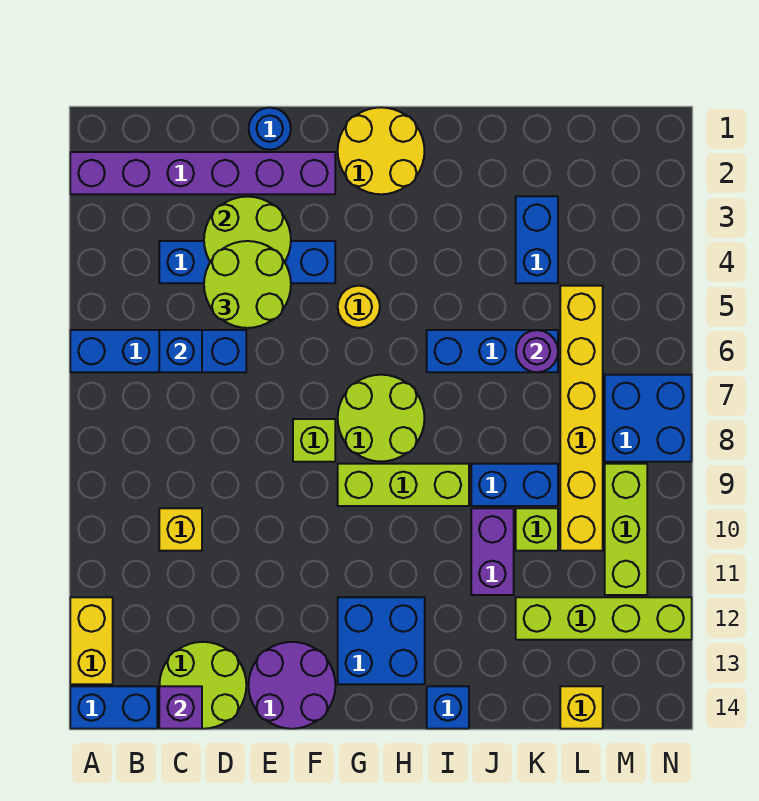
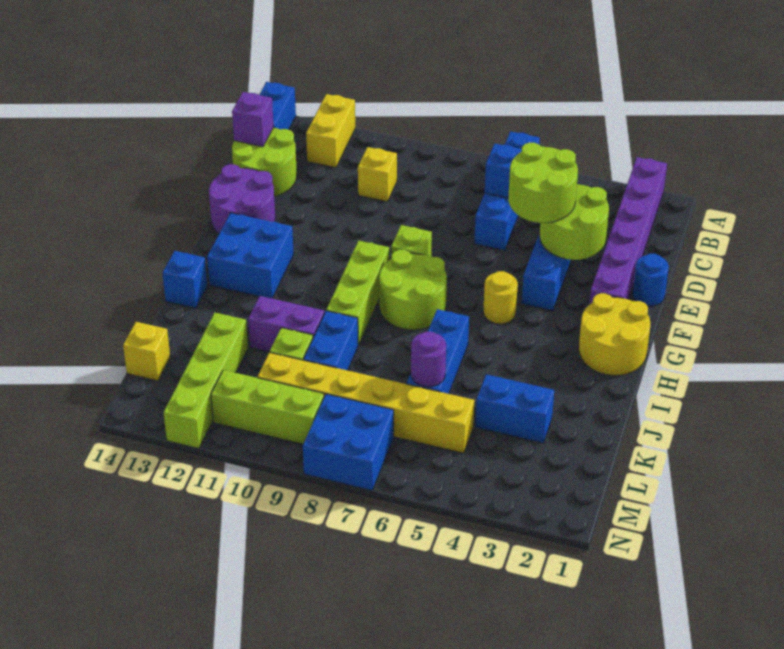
yellow brick A12:A13 level 1 -> yellow brick A12:B12 level 1

